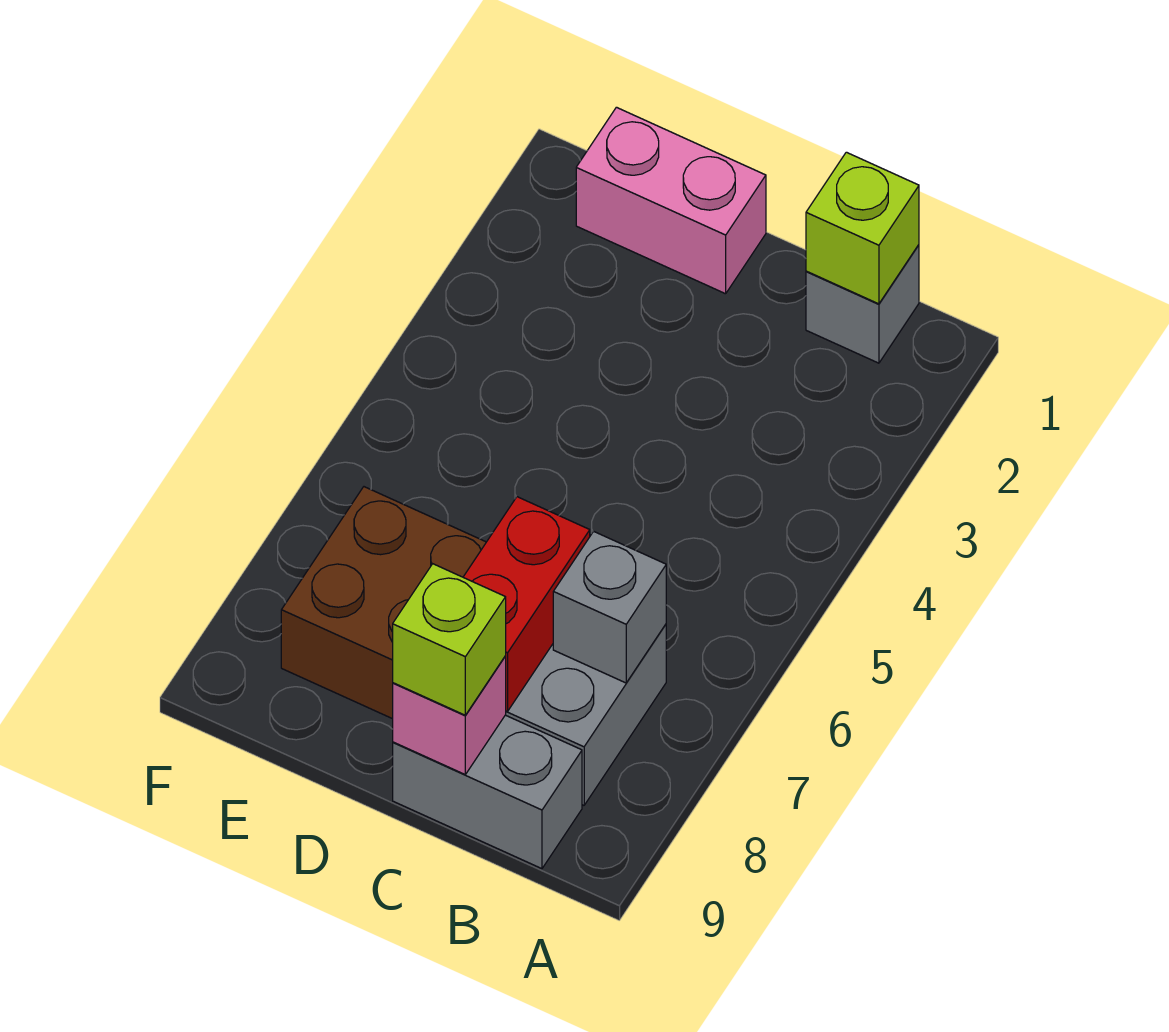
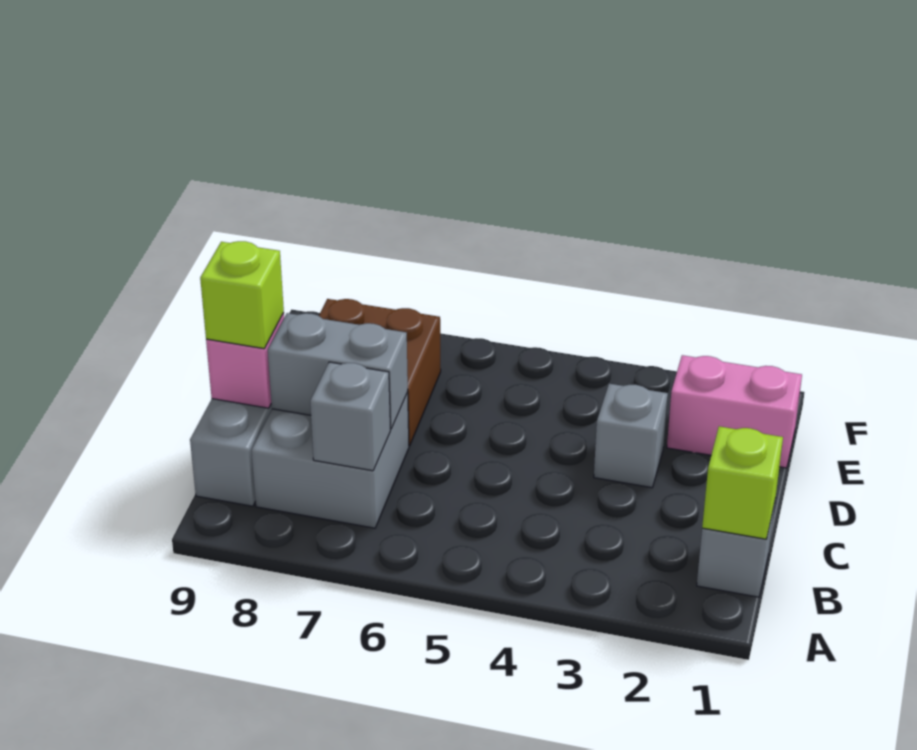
red brick C7:C8 level 2 -> grey brick C7:C8 level 2
pink brick D1:E1 level 1 -> pink brick E1:E2 level 1
none -> grey brick D3 level 1

